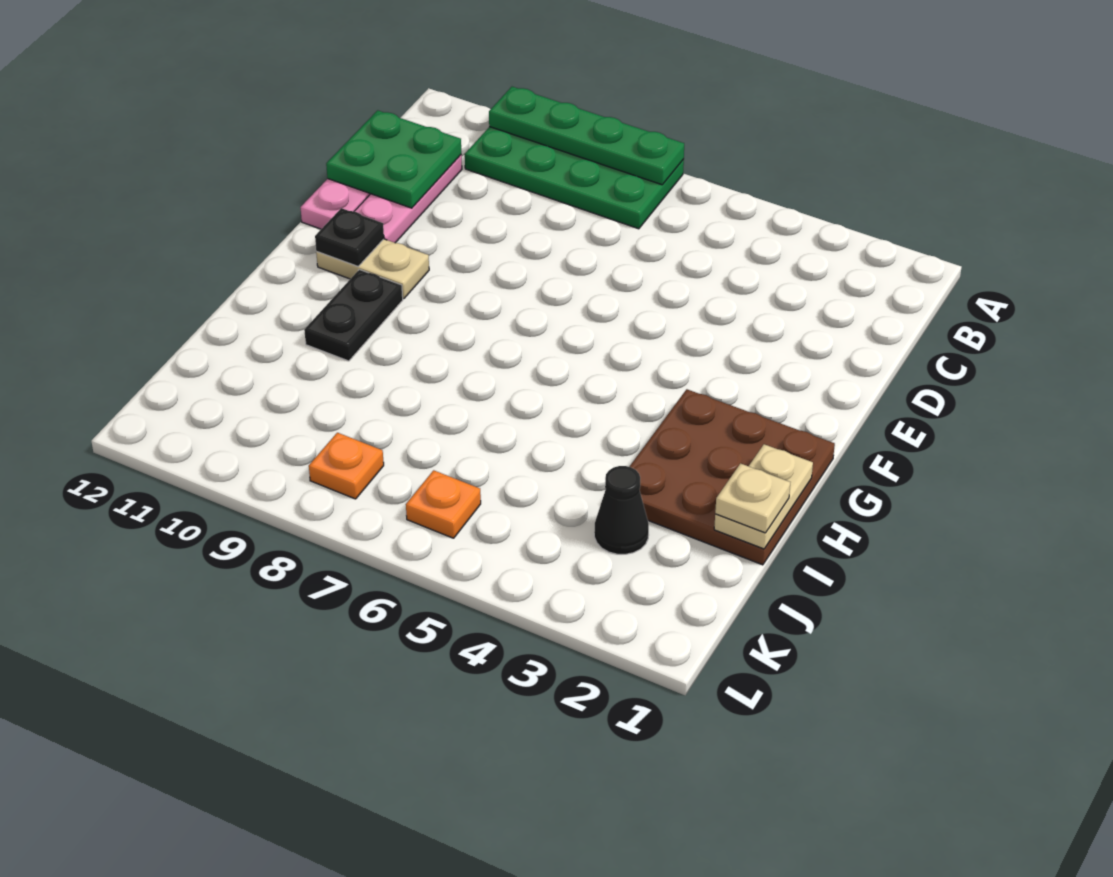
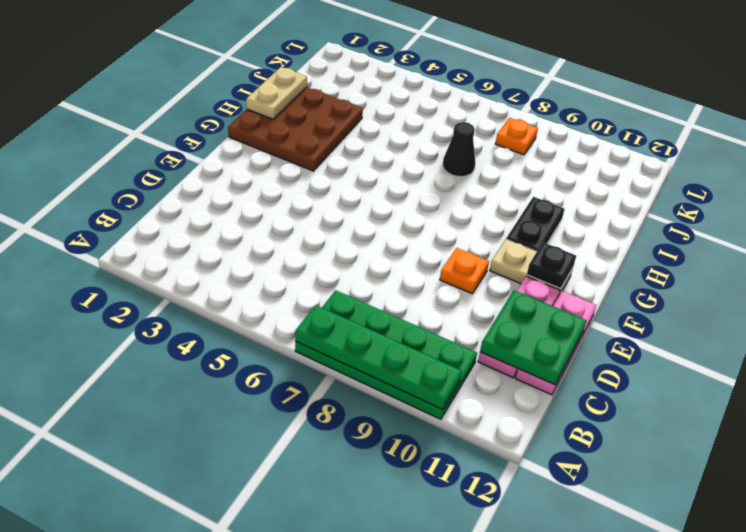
tan plate I1 level 3 -> none
black cone J3 level 1 -> black cone I7 level 1
orange plate K6 level 1 -> orange plate E9 level 1

